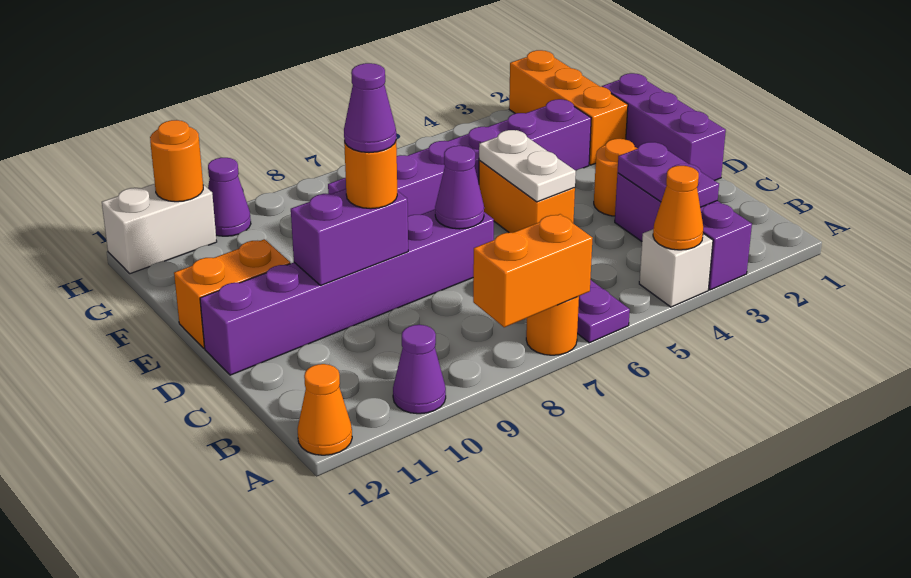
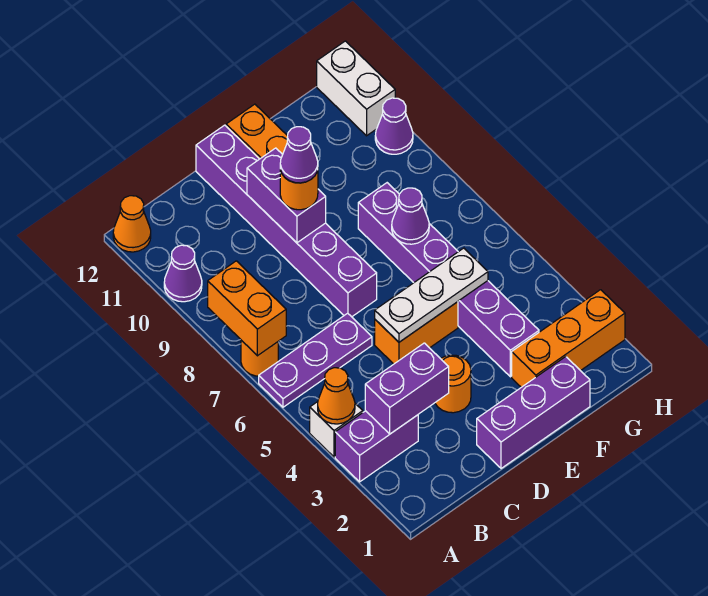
purple brick A3:C3 level 1 -> purple brick A3:B3 level 1
purple plate B3:C3 level 2 -> purple brick B3:C3 level 2
white plate D5:E5 level 2 -> white plate D5:F5 level 2
purple cone D7 level 2 -> purple cone F7 level 2
orange round brick H11 level 2 -> none

